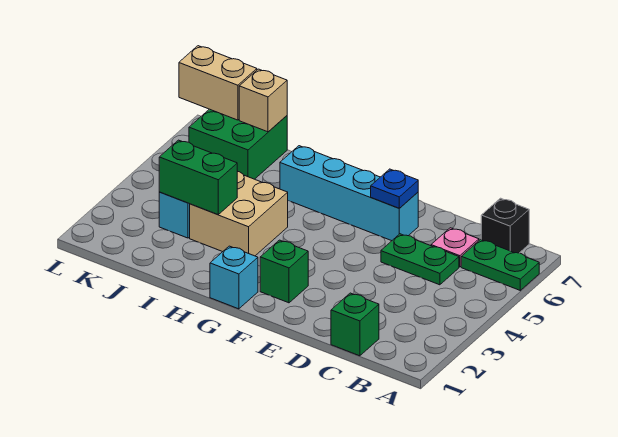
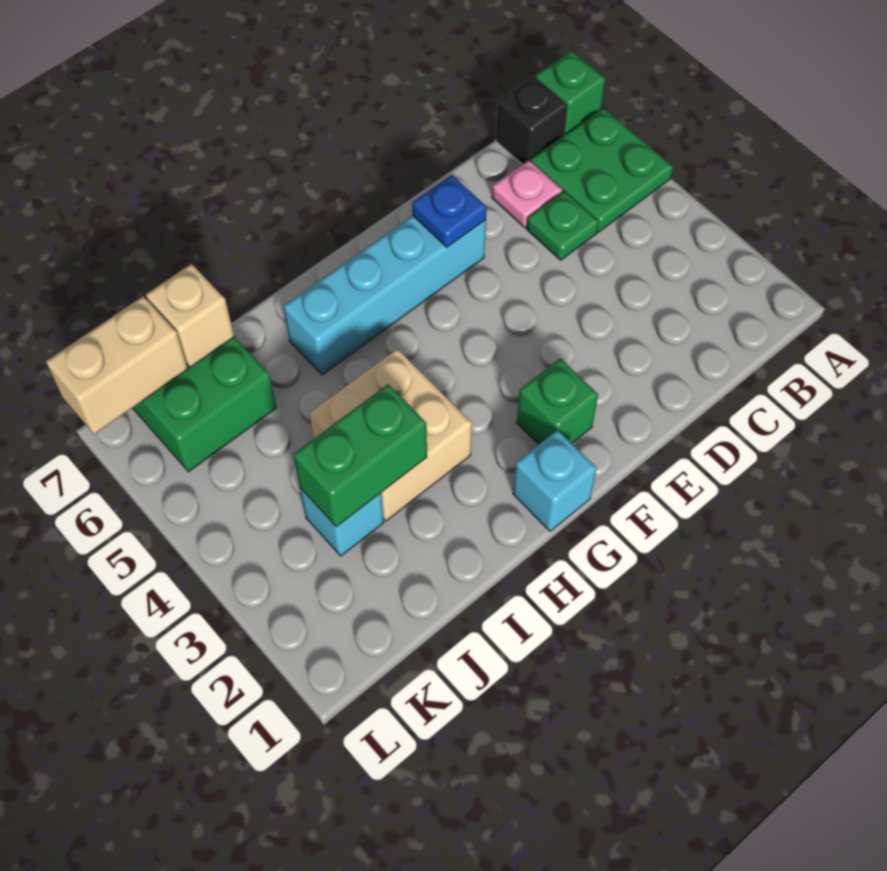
green plate A6:B6 level 1 -> green plate A5:B6 level 1
green brick C1 level 1 -> green brick A7 level 1
green plate C5:D5 level 1 -> green plate C5 level 1

